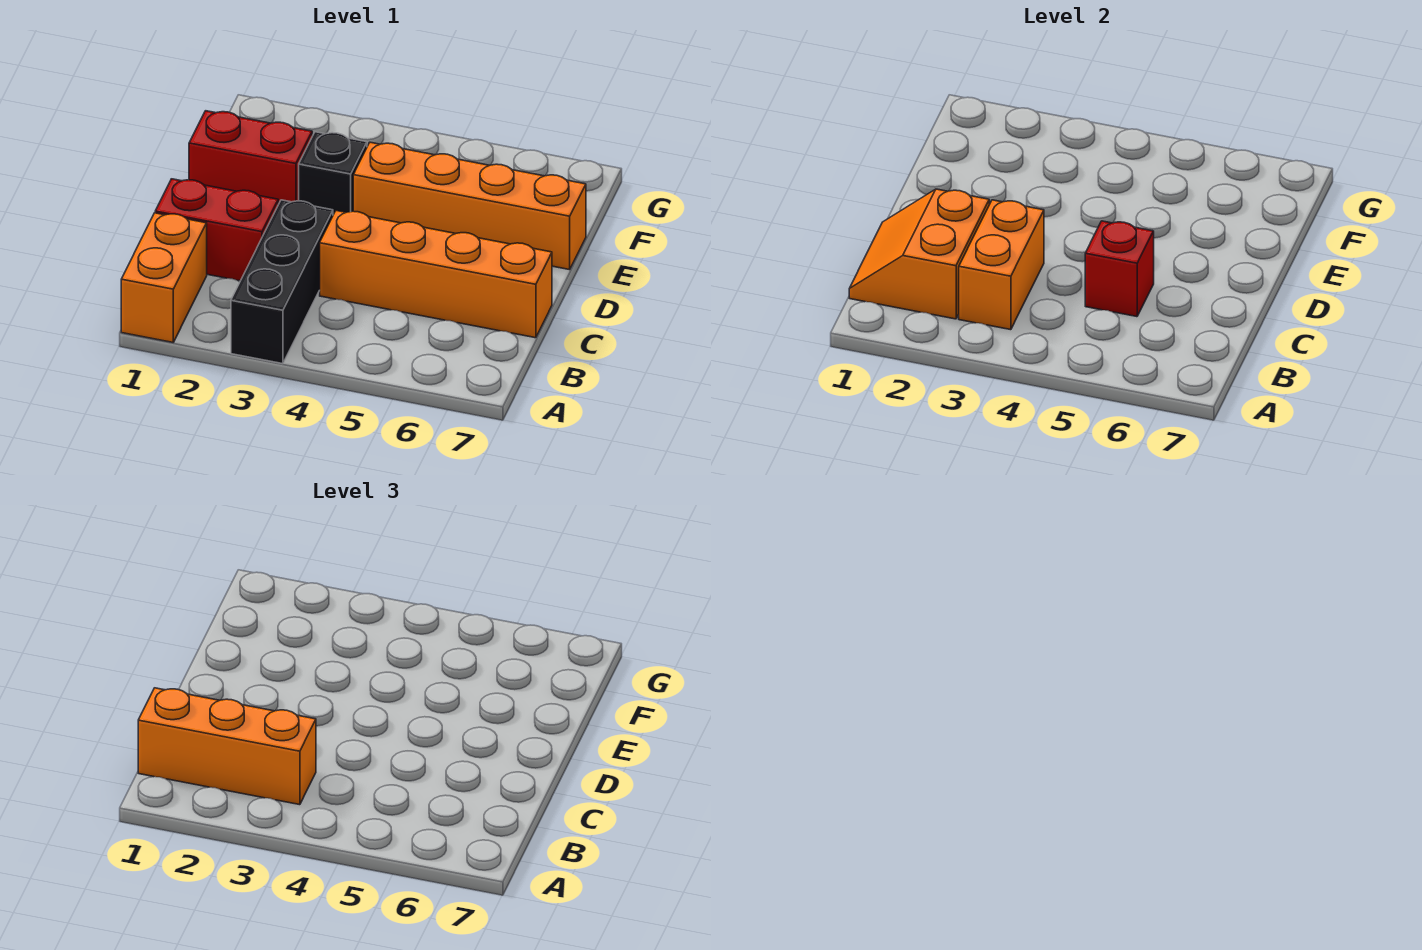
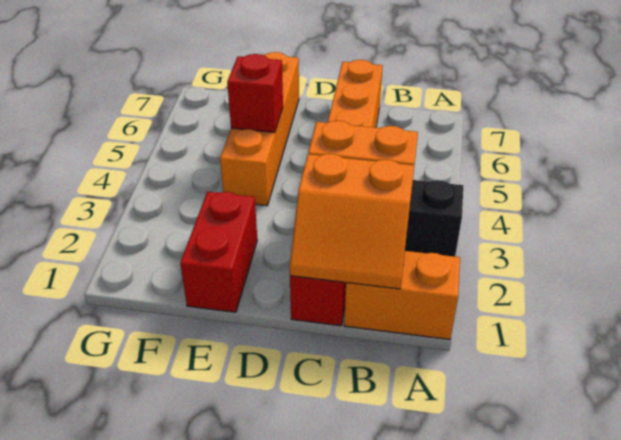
orange brick B1:B3 level 3 -> none
red brick C5 level 2 -> red brick E5 level 2
black brick E3 level 1 -> none

